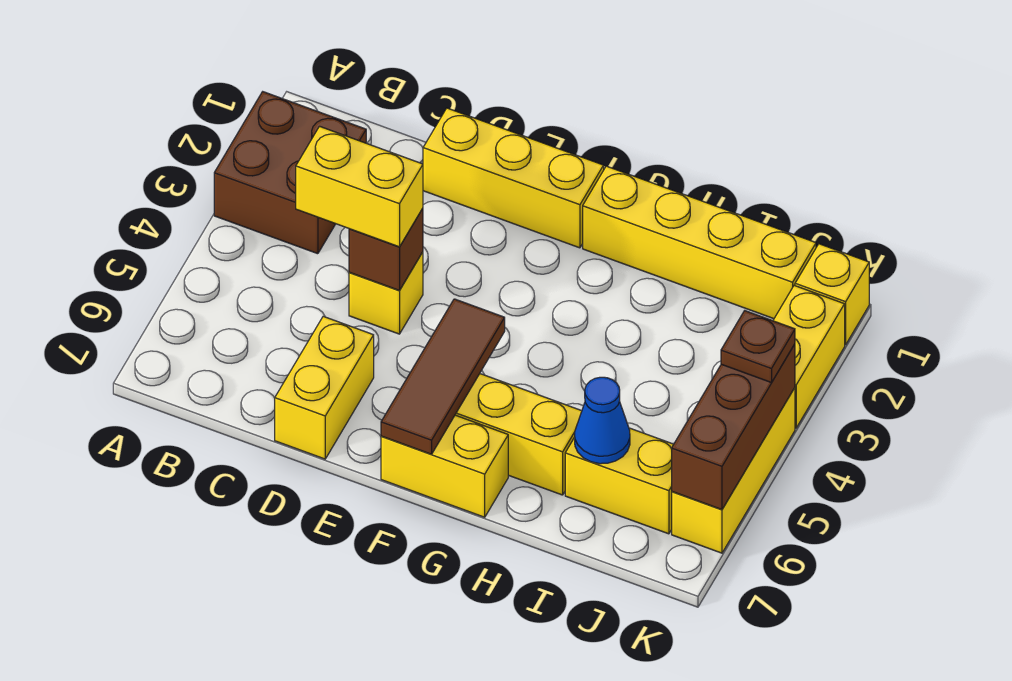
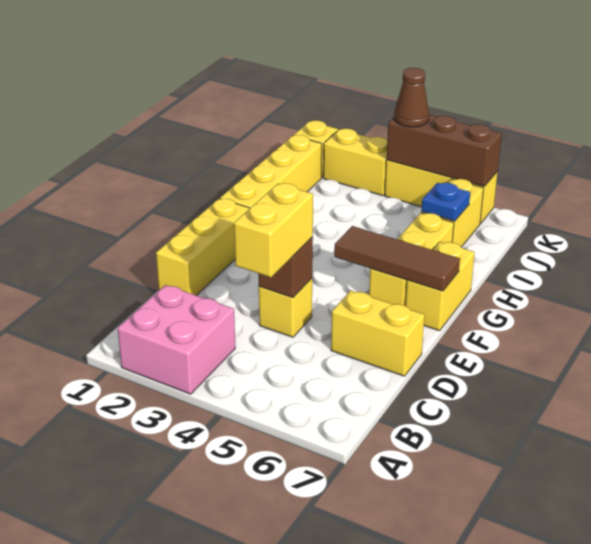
brown brick A2:B3 level 1 -> pink brick A2:B3 level 1
blue cone I6 level 2 -> blue plate I6 level 2
brown plate K4 level 3 -> brown cone K4 level 3

